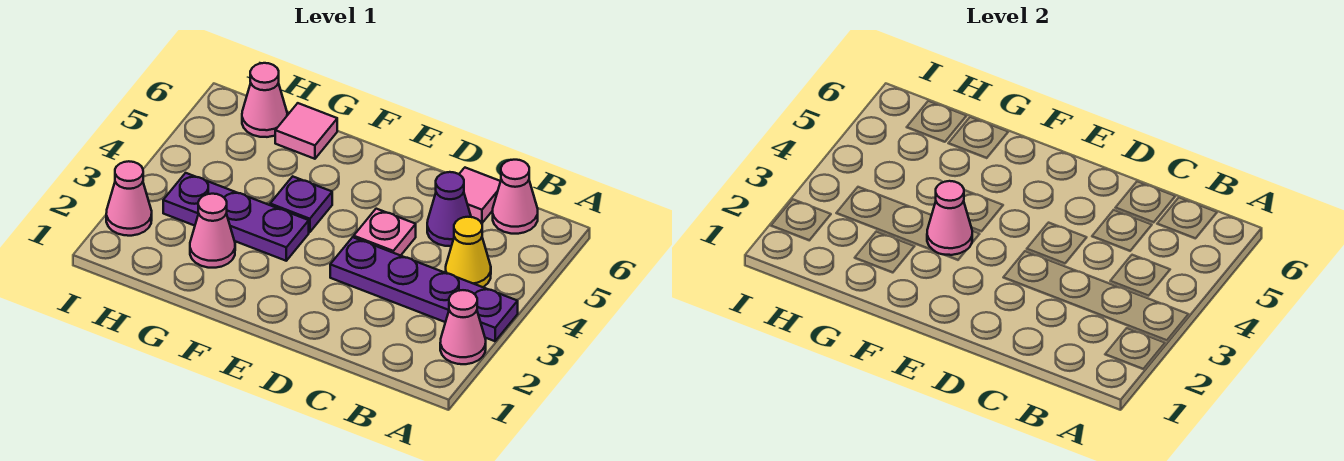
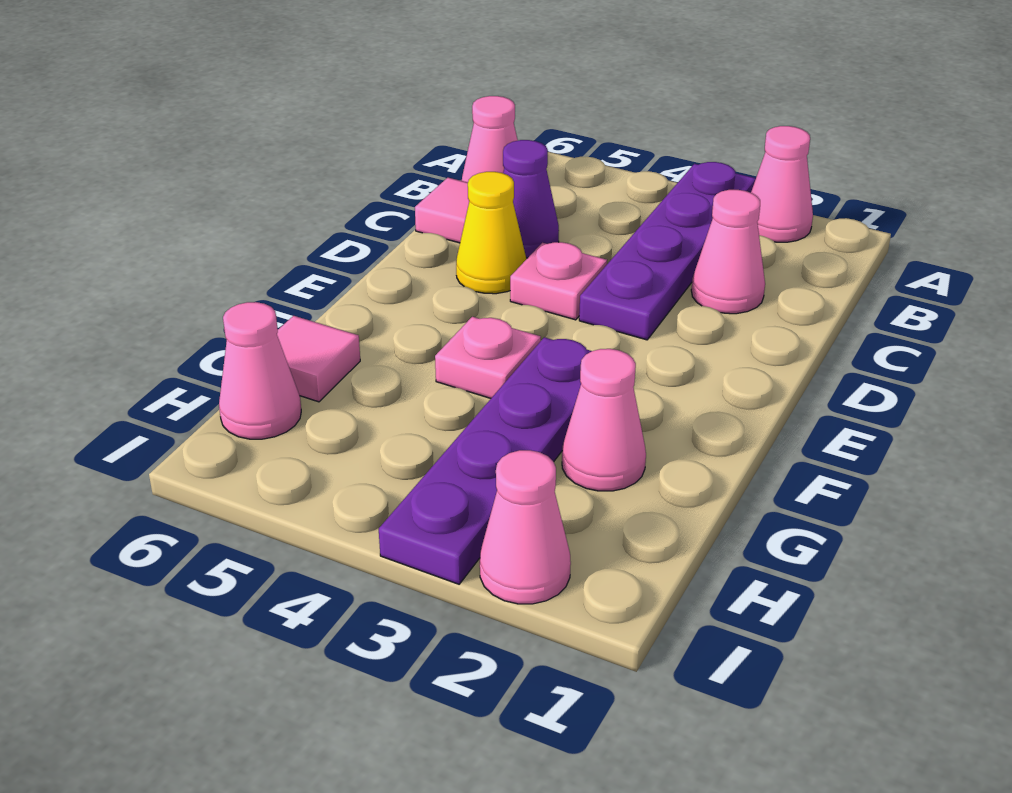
yellow cone B4 level 1 -> yellow cone D5 level 1
purple plate F3:H3 level 1 -> purple plate F3:I3 level 1
pink cone F3 level 2 -> pink cone C2 level 1
purple plate F4 level 1 -> pink plate F4 level 1

